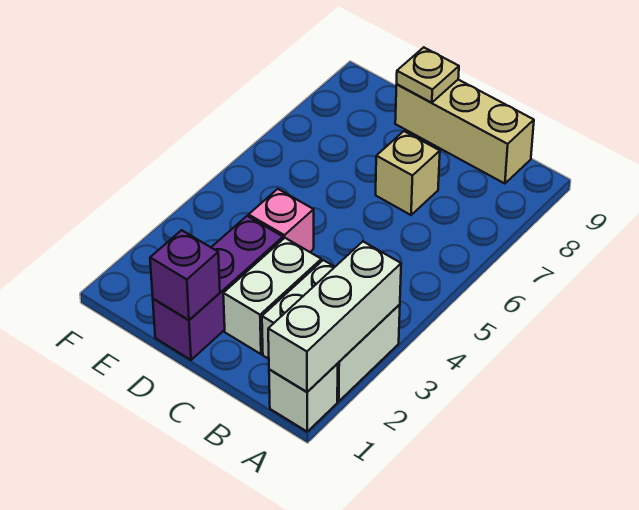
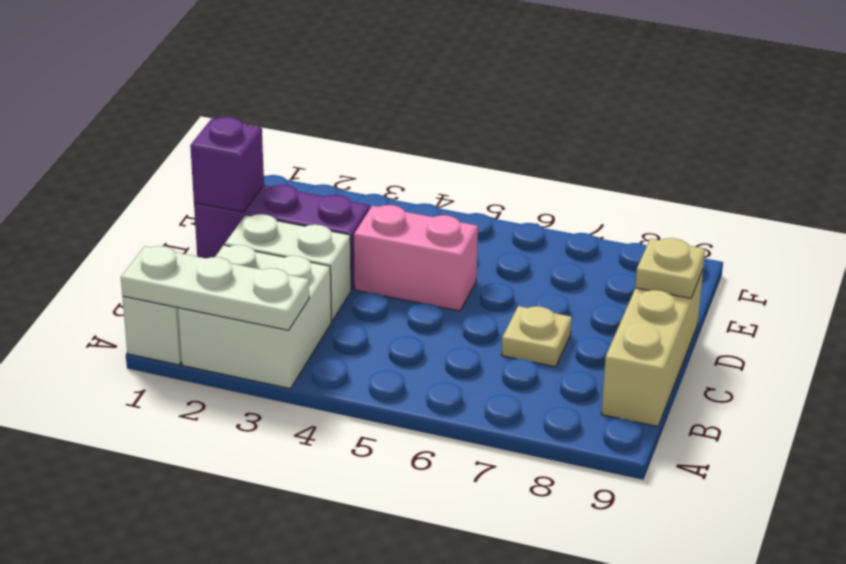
white brick A1:A3 level 2 -> white plate A1:A3 level 2
tan brick C7 level 1 -> tan plate C7 level 1
pink brick D4 level 1 -> pink brick D4:D5 level 1

